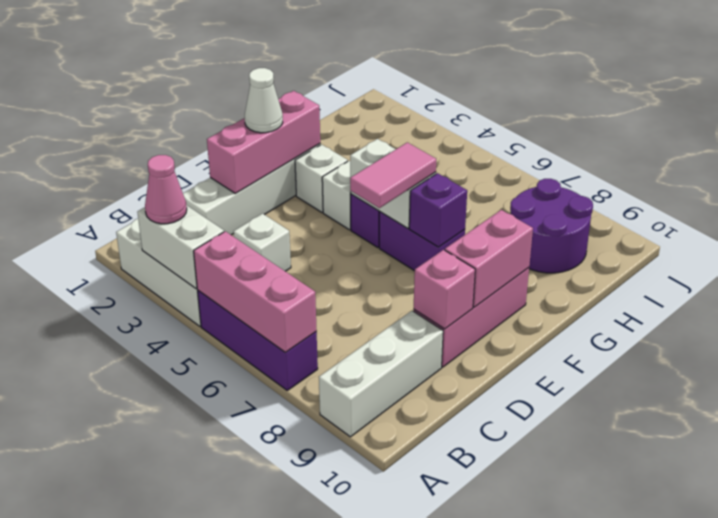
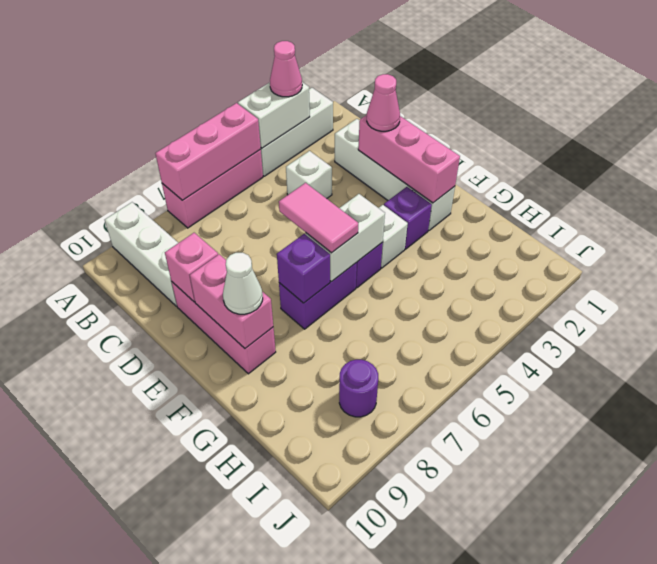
purple brick A5:A7 level 1 -> pink brick A5:A7 level 1
none -> pink cone D2 level 3
white cone E2 level 3 -> white cone F9 level 3
white brick F3 level 1 -> purple brick F3 level 1
purple round brick H8:I9 level 1 -> purple round brick I8 level 1

